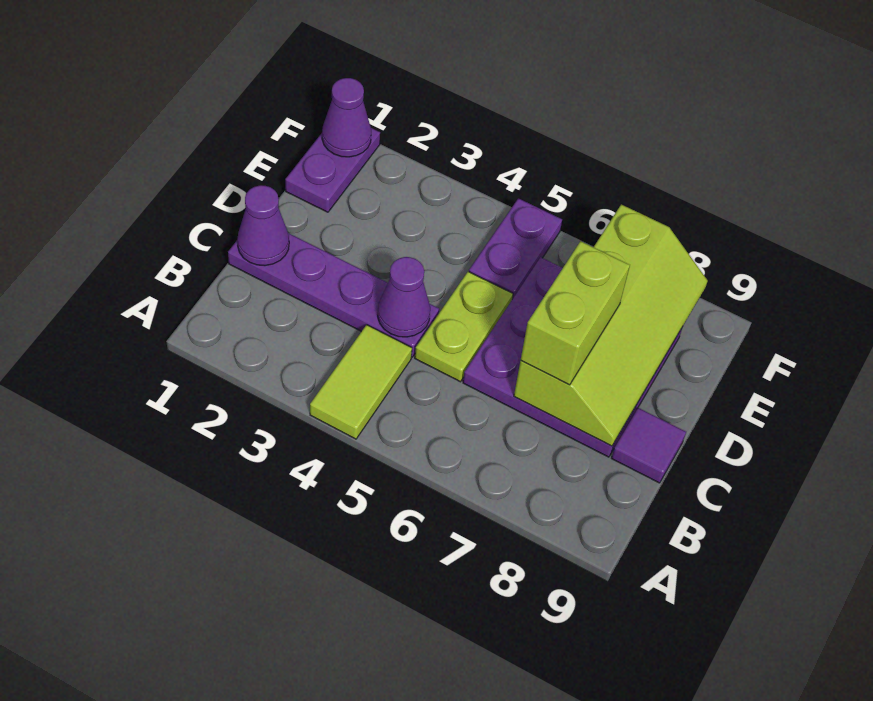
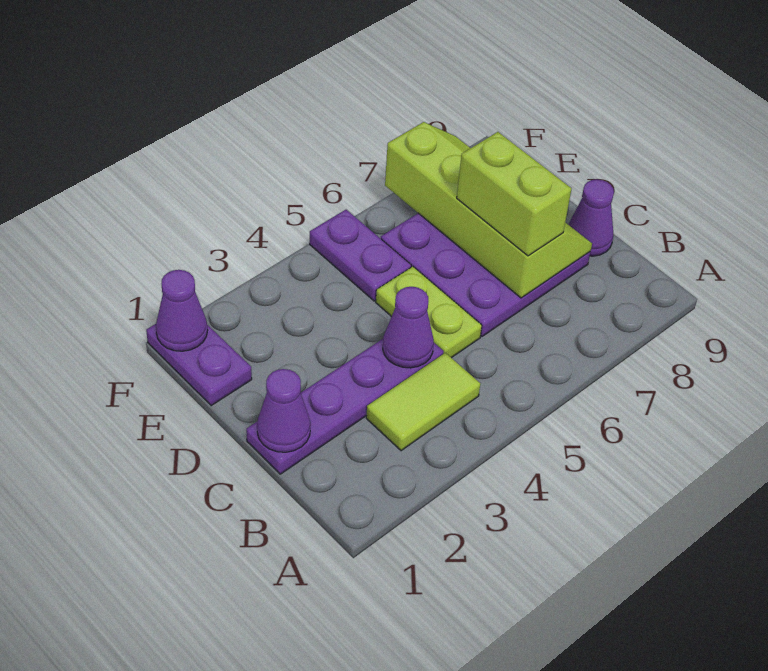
lime tile A4:B4 level 1 -> lime tile B3:B4 level 1
purple tile C9 level 1 -> purple cone C9 level 1

